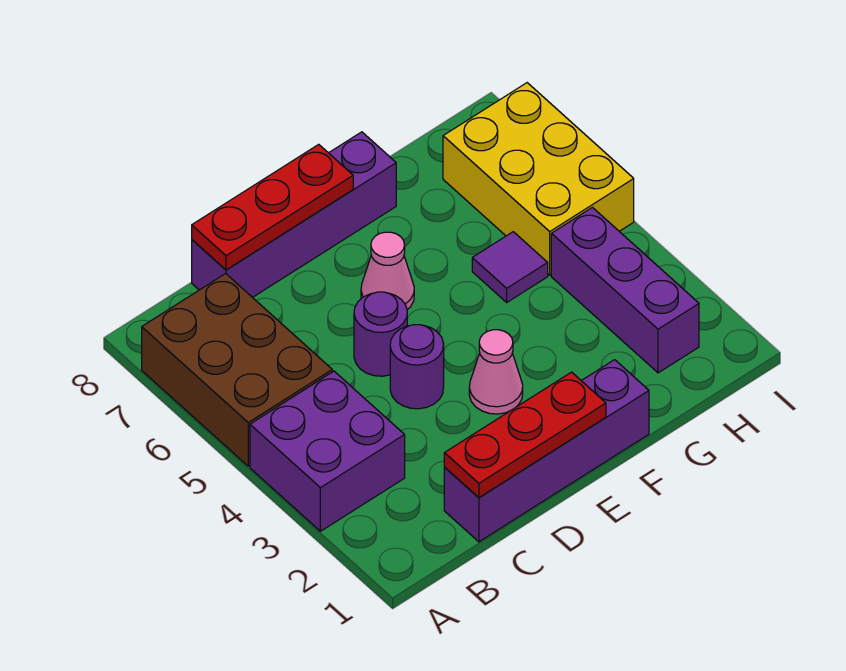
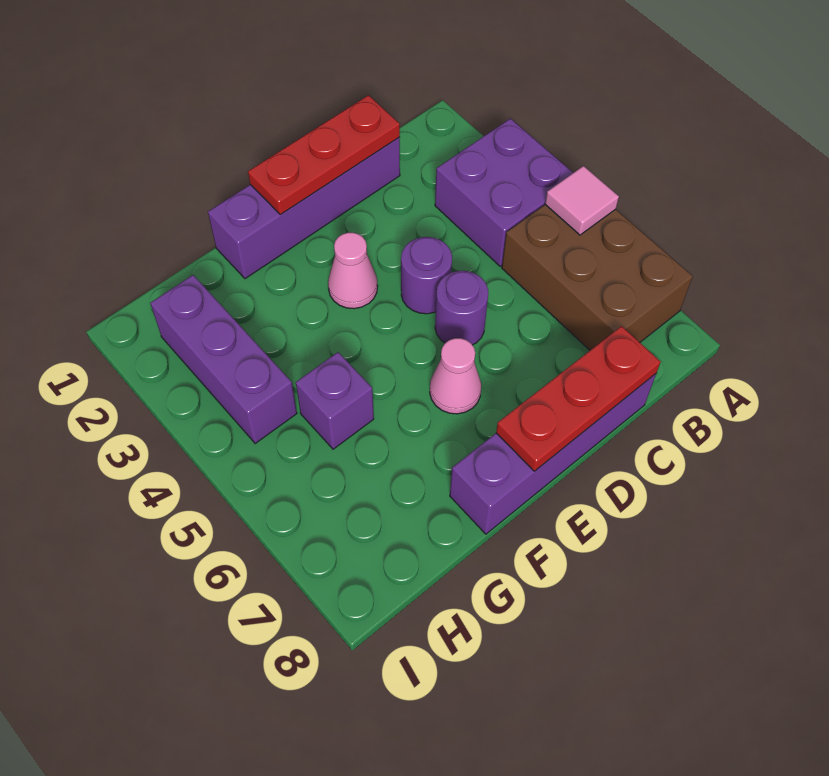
none -> pink tile A5 level 2
purple tile G5 level 1 -> purple brick G5 level 1
yellow brick H5:I7 level 1 -> none

